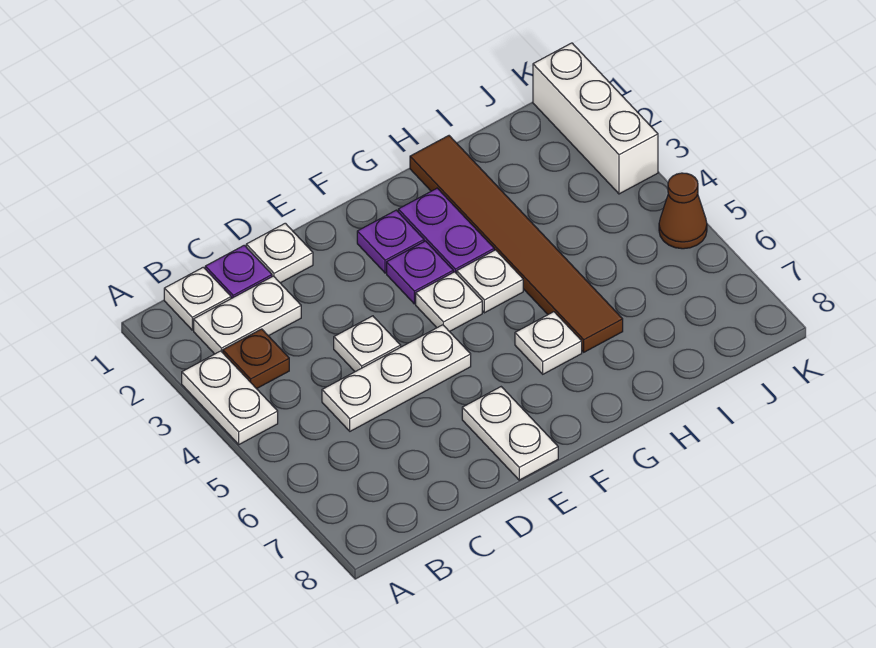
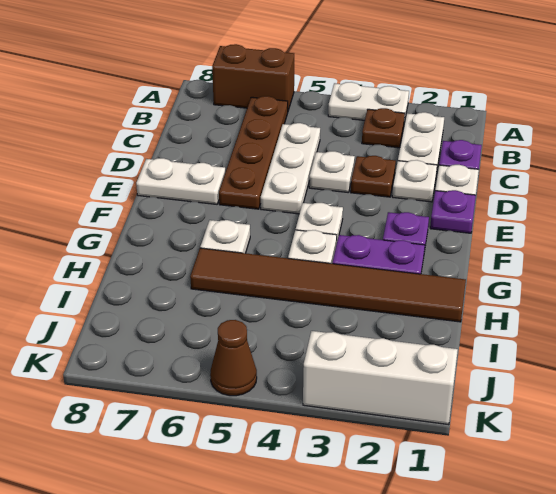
none -> brown brick A6:A7 level 1
white plate B1 level 1 -> white plate D2 level 1
none -> brown plate B6:E6 level 1
none -> brown plate D3 level 1
purple plate F3 level 1 -> purple plate E1 level 1

